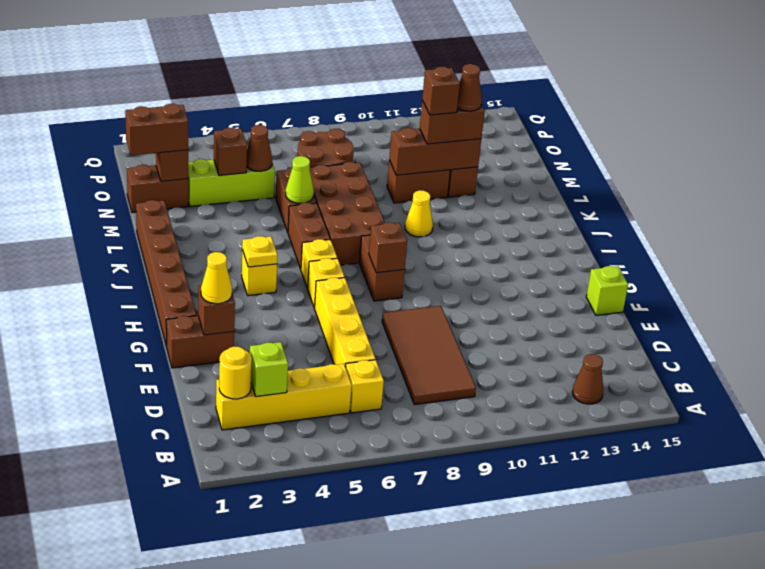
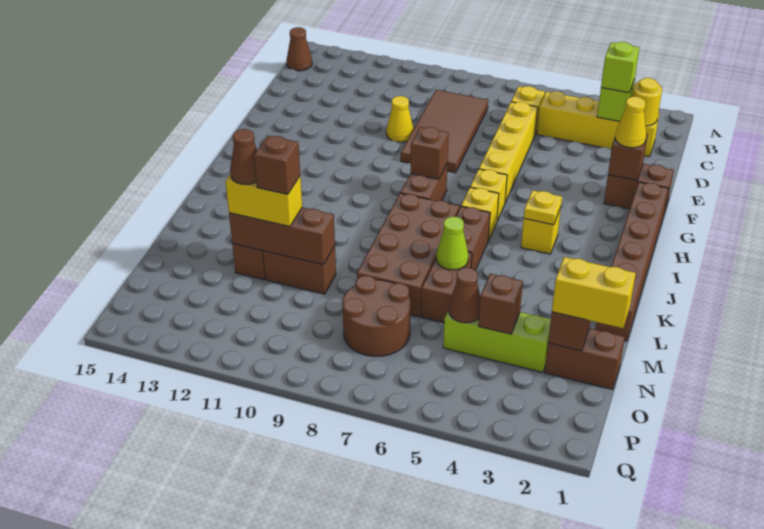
brown cone B13 level 1 -> brown cone B15 level 1
lime brick F15 level 1 -> lime brick C3 level 3
yellow cone K10 level 1 -> yellow cone E10 level 1
brown brick M11:M12 level 3 -> yellow brick M11:M12 level 3
brown brick N1:N2 level 3 -> yellow brick N1:N2 level 3

